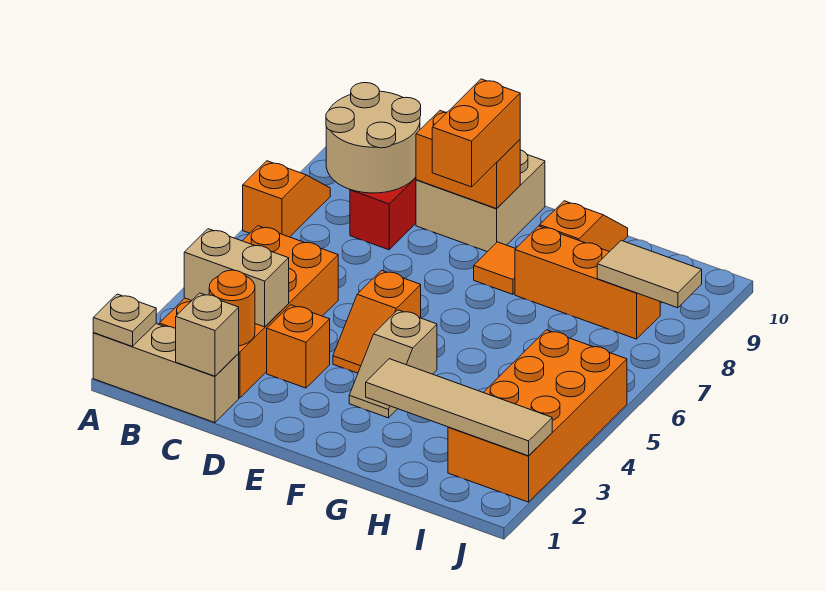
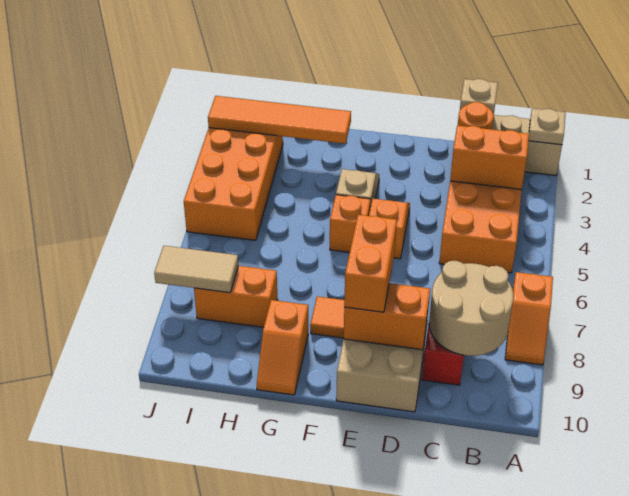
tan brick B3:C3 level 2 -> orange brick B3:C3 level 2
orange brick D3 level 1 -> orange brick F5 level 1
tan tile G2:J2 level 2 -> orange tile G2:J2 level 2
orange brick G8:I8 level 1 -> orange brick H8:I8 level 1

